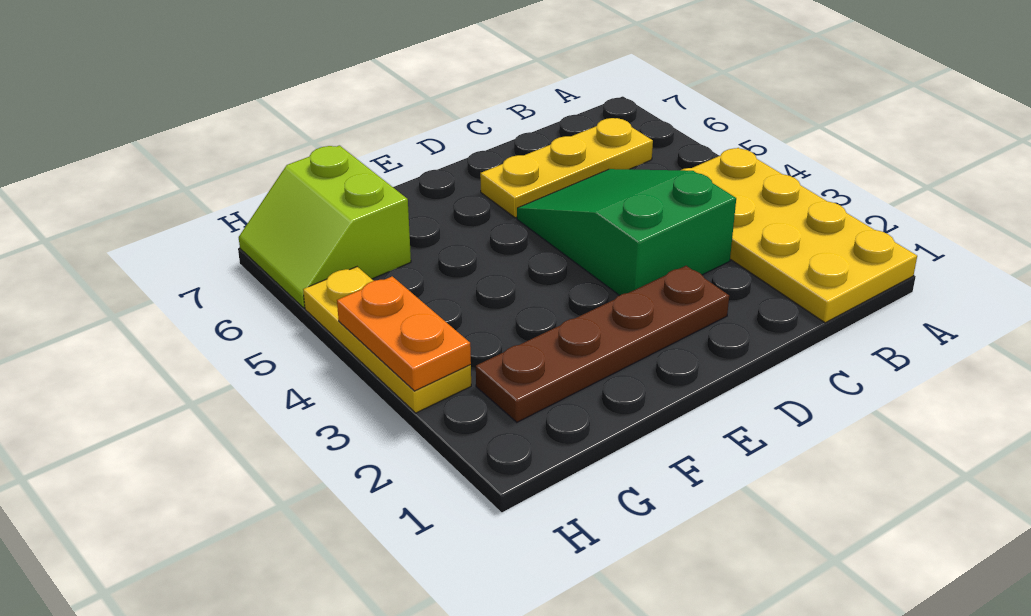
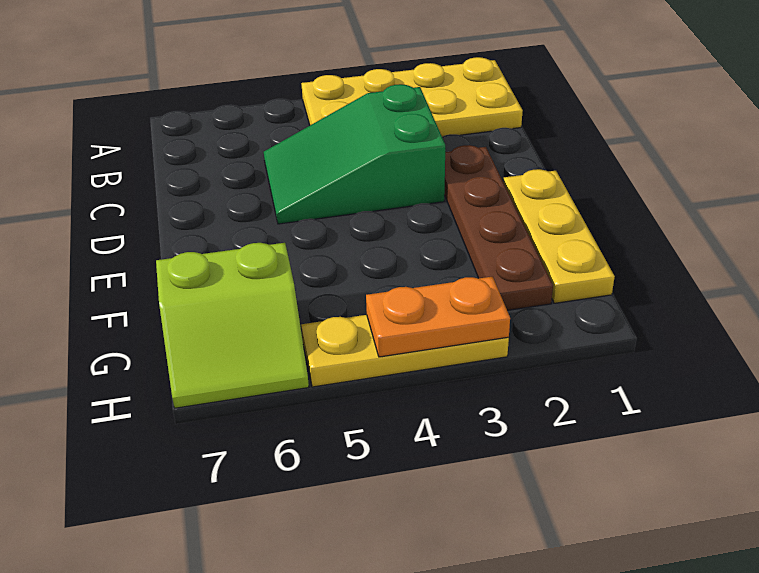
yellow plate B6:D6 level 1 -> yellow plate E1:G1 level 1

